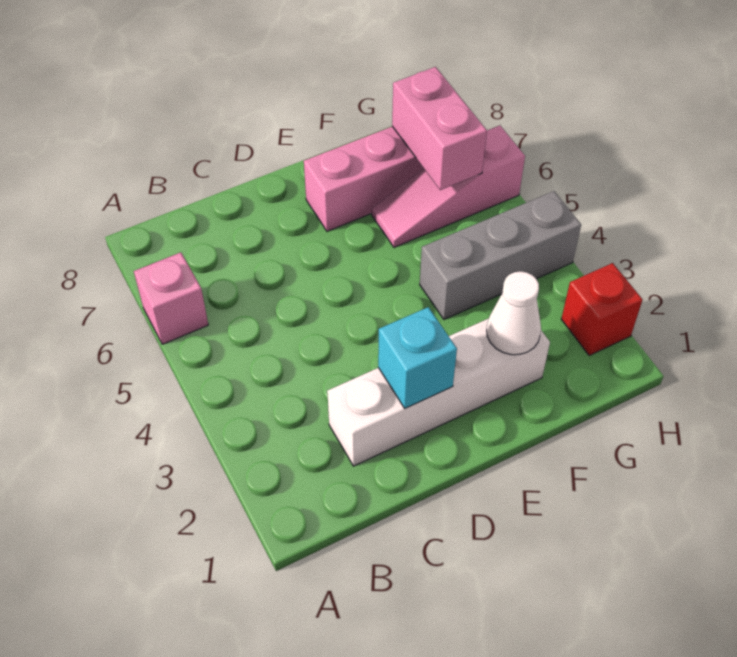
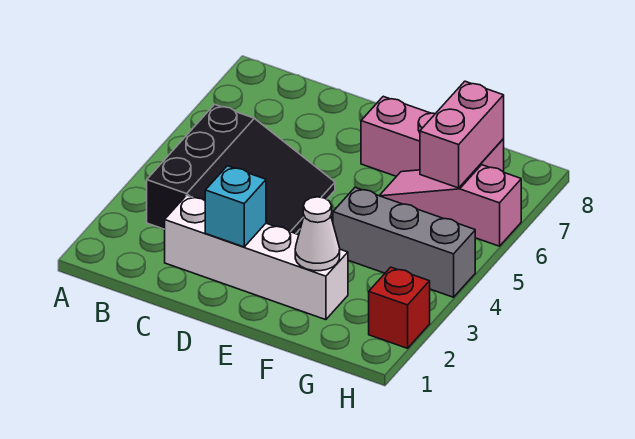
pink brick A6 level 1 -> none
none -> black slope B3:D5 level 1 top B

